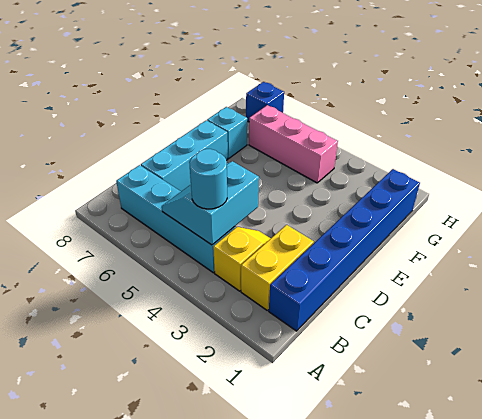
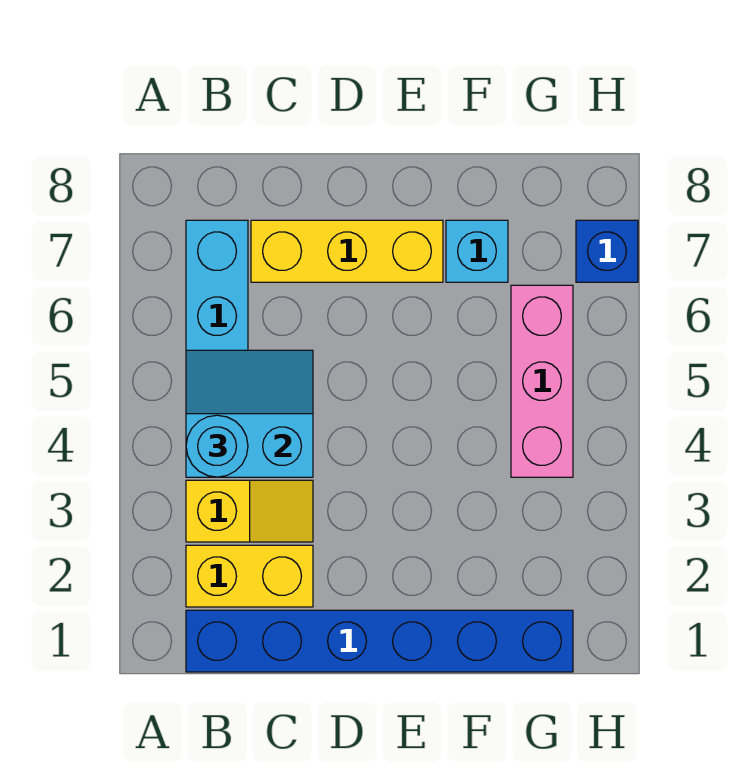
cyan brick C7:E7 level 1 -> yellow brick C7:E7 level 1

